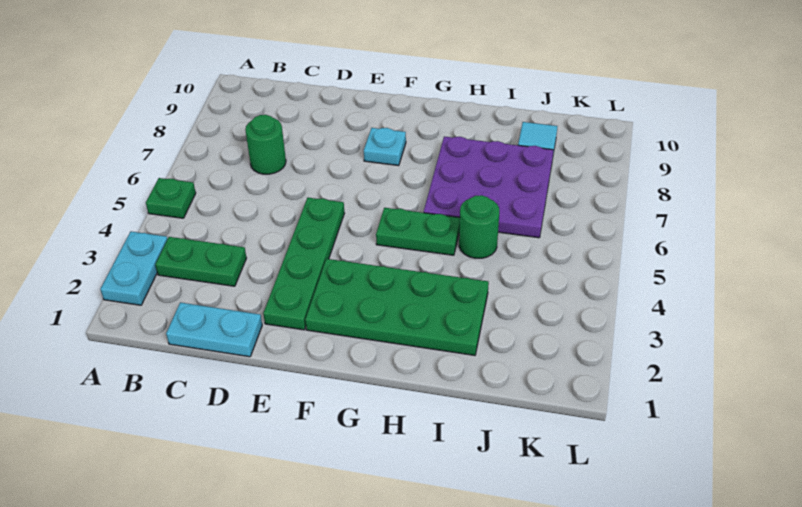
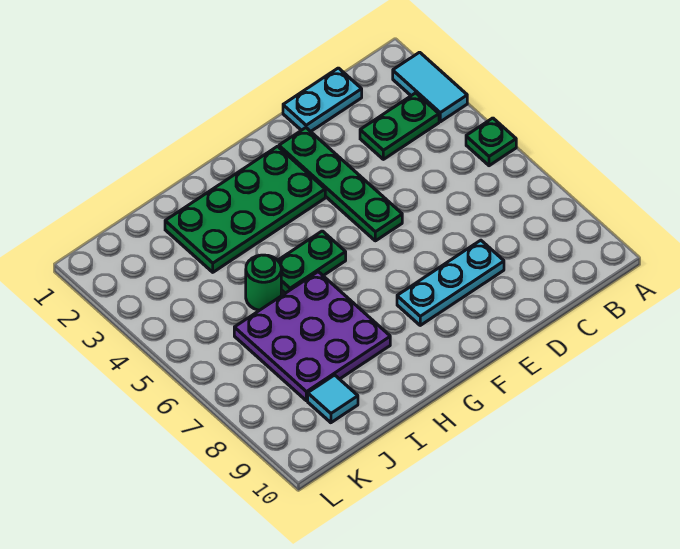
cyan plate A2:A3 level 1 -> cyan tile A2:A3 level 1
green round brick C7 level 1 -> none
cyan plate F8 level 1 -> cyan plate D8:F8 level 1

